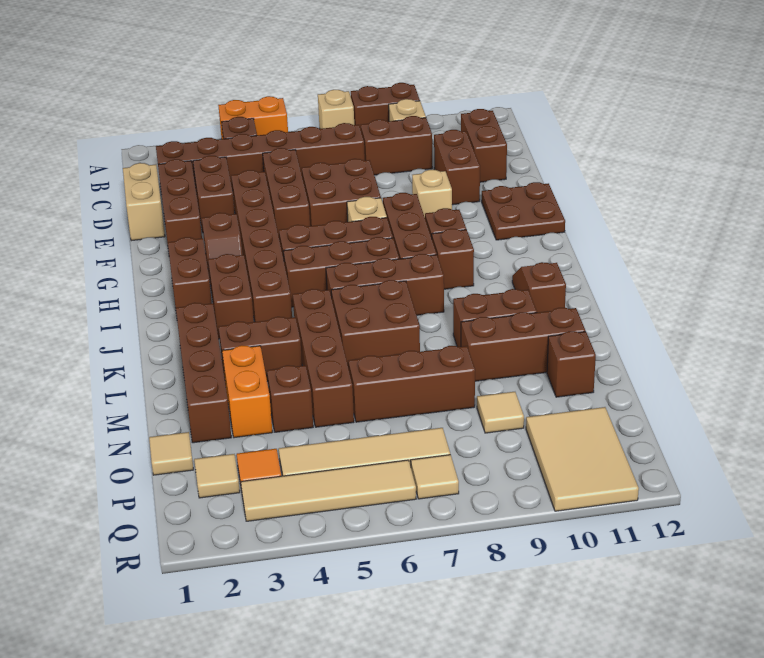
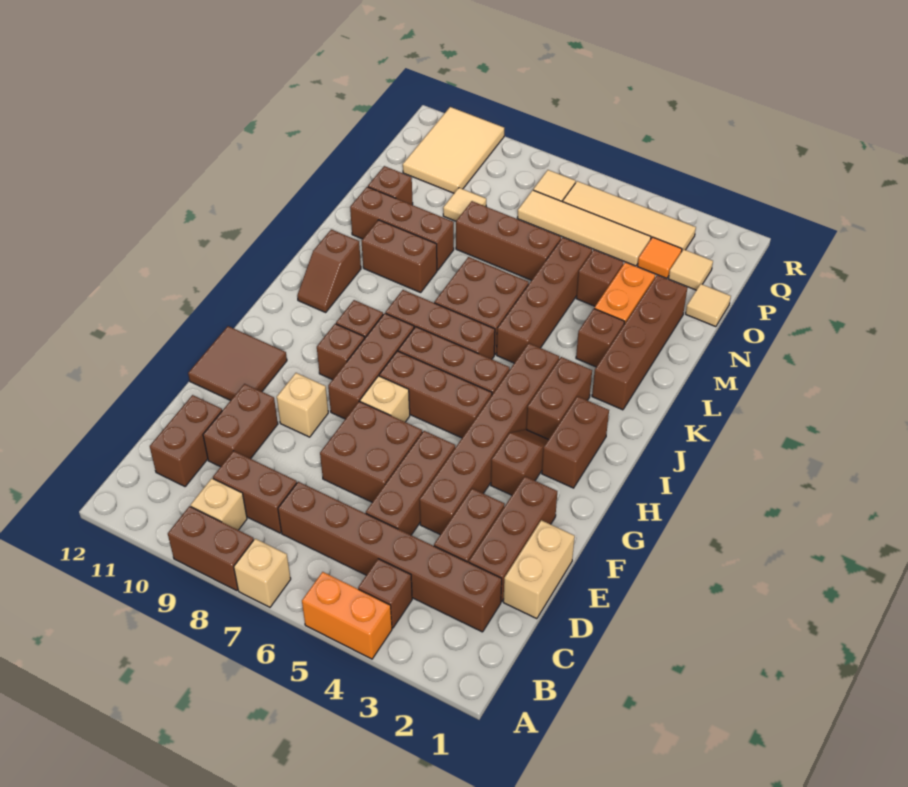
brown plate F11:G12 level 1 -> brown tile F11:G12 level 1
brown brick L3:L4 level 1 -> brown brick L3 level 1

